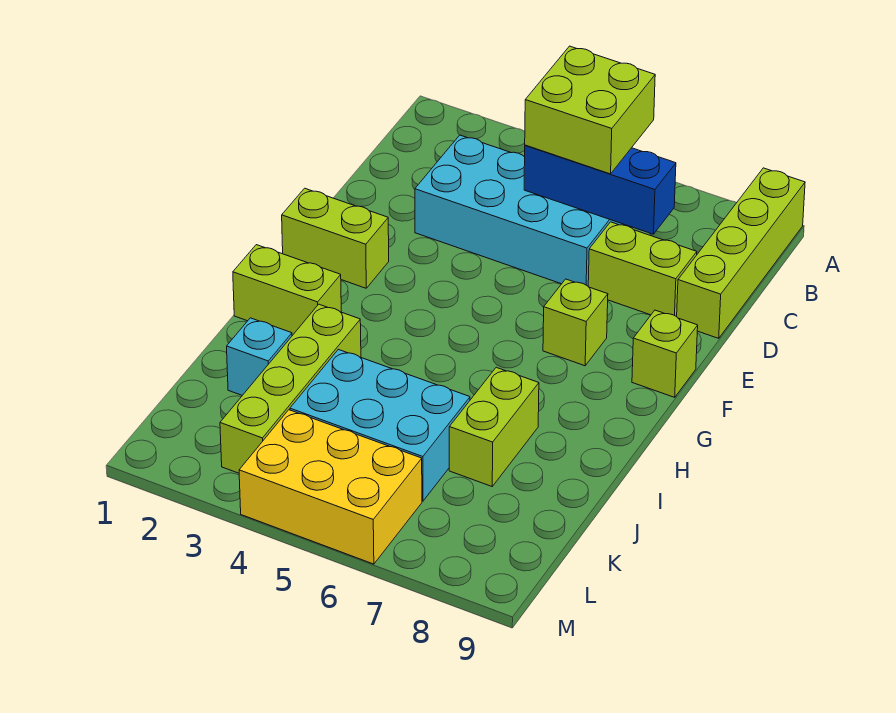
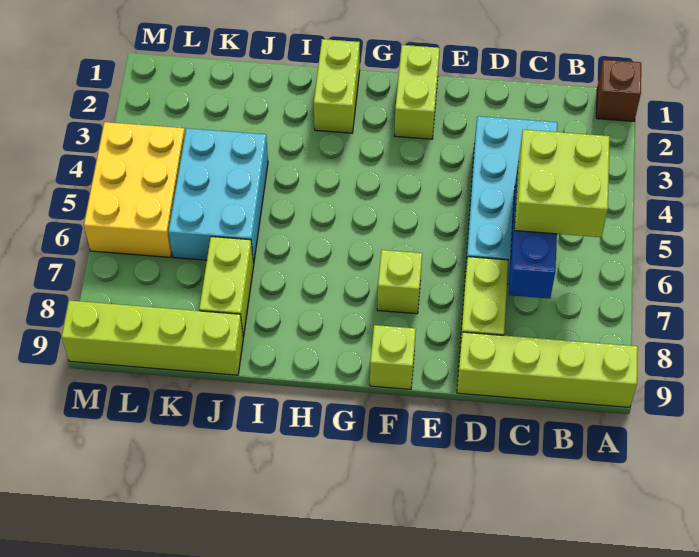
none -> brown brick A1 level 1
lime brick I3:L3 level 1 -> lime brick J9:M9 level 1
lime brick I7:J7 level 1 -> lime brick J7:J8 level 1
cyan brick J2 level 1 -> none

